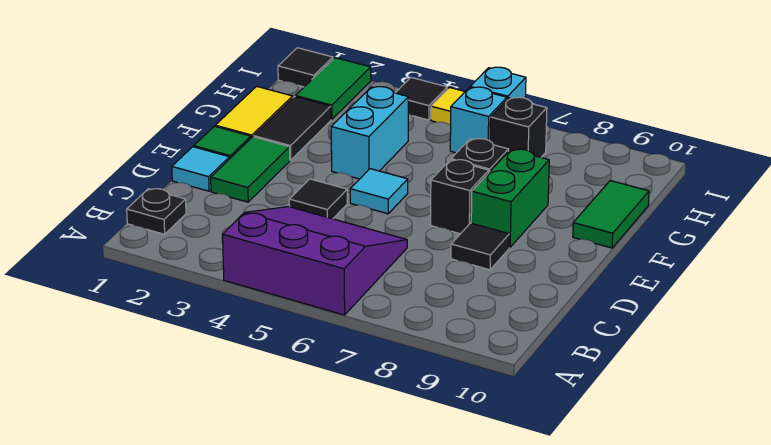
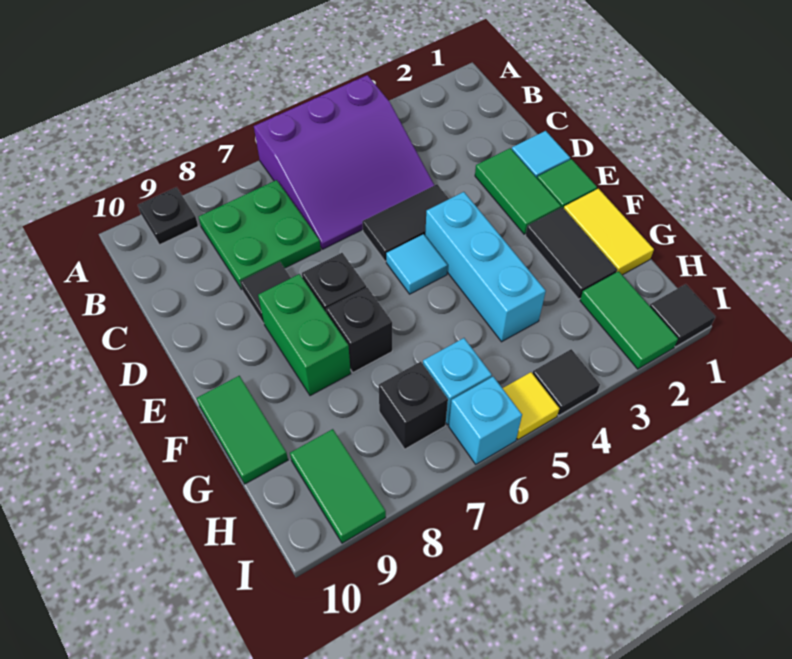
black plate B1 level 1 -> black plate A9 level 1
none -> green plate B7:C8 level 1
black tile D4 level 1 -> black tile D4:D5 level 1
cyan brick F4:G4 level 1 -> cyan brick E4:G4 level 1
none -> green tile H9:I9 level 1

